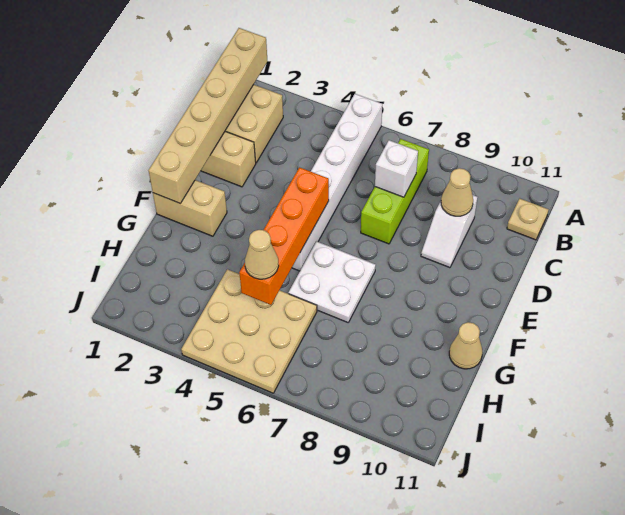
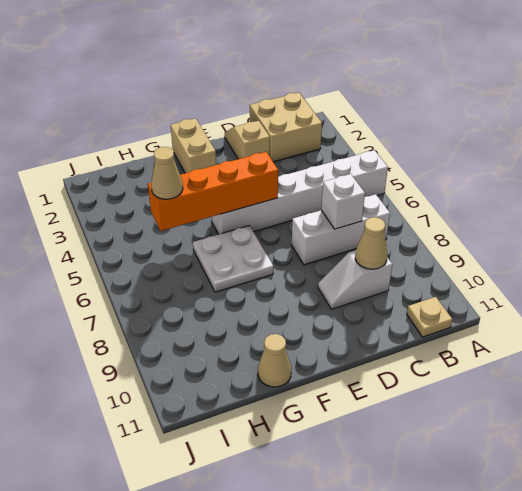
tan brick A1:F1 level 2 -> none
lime brick B7:D7 level 1 -> white brick B7:D7 level 1
tan plate H4:J6 level 1 -> none

